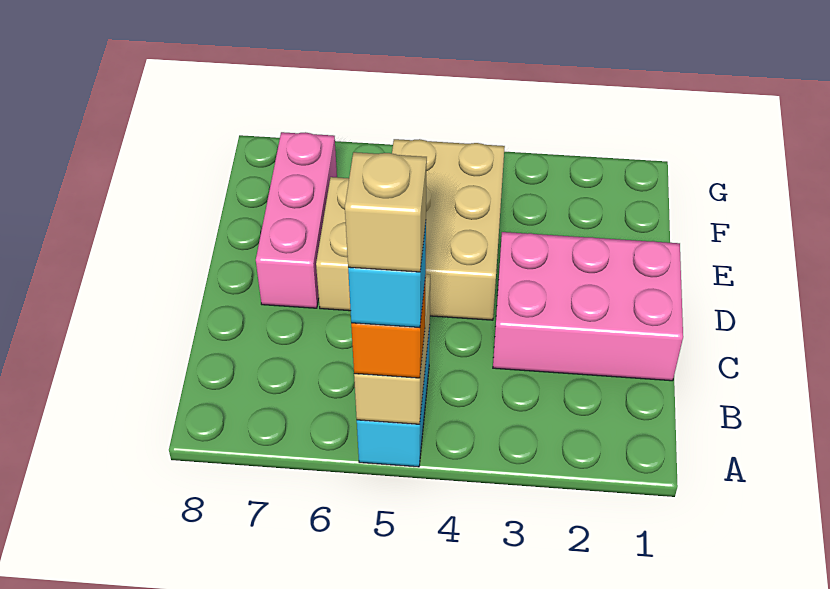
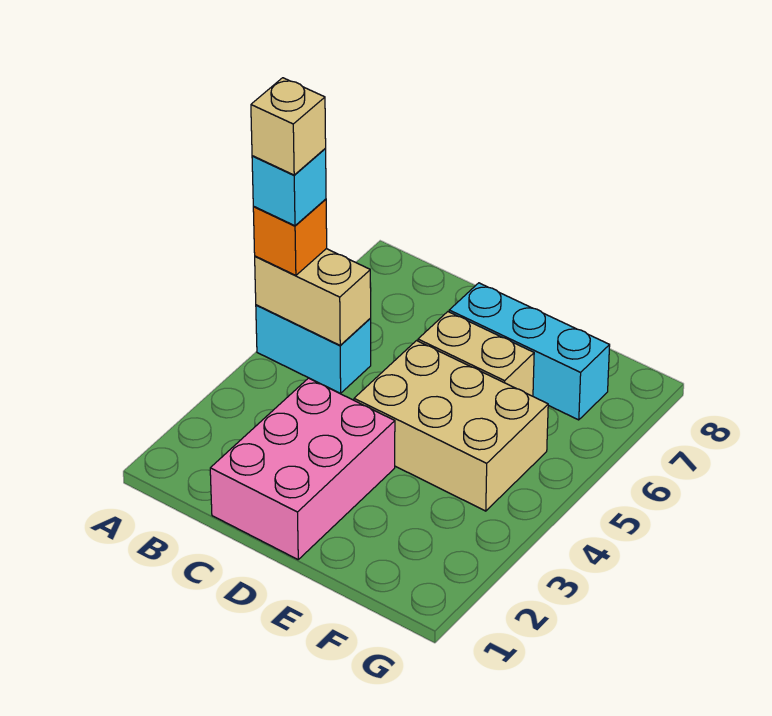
pink brick D7:F7 level 1 -> cyan brick D7:F7 level 1

